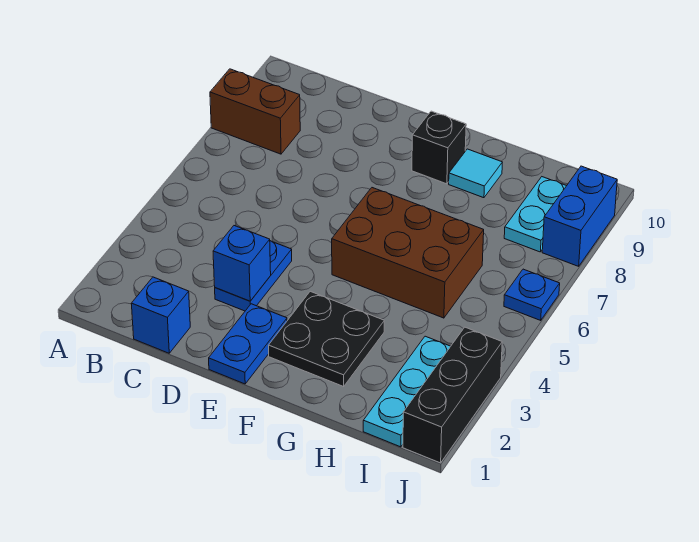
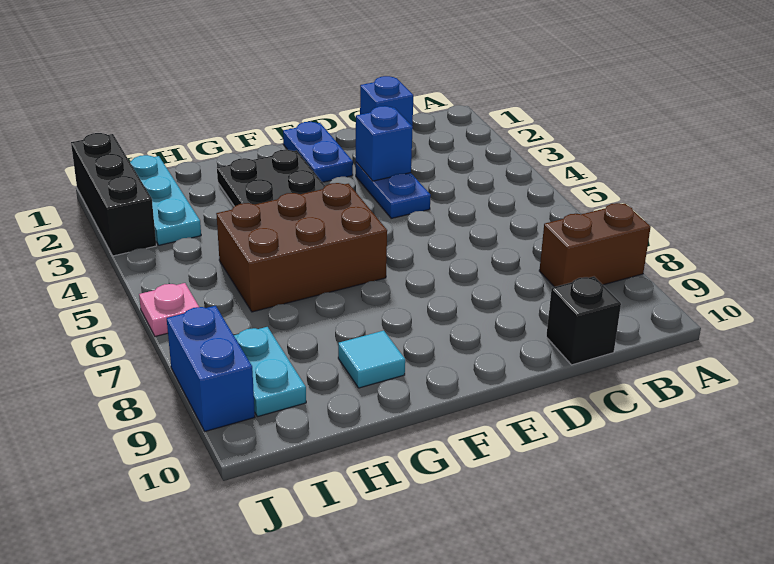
black brick F9 level 1 -> black brick C10 level 1
blue plate J6 level 1 -> pink plate J6 level 1

